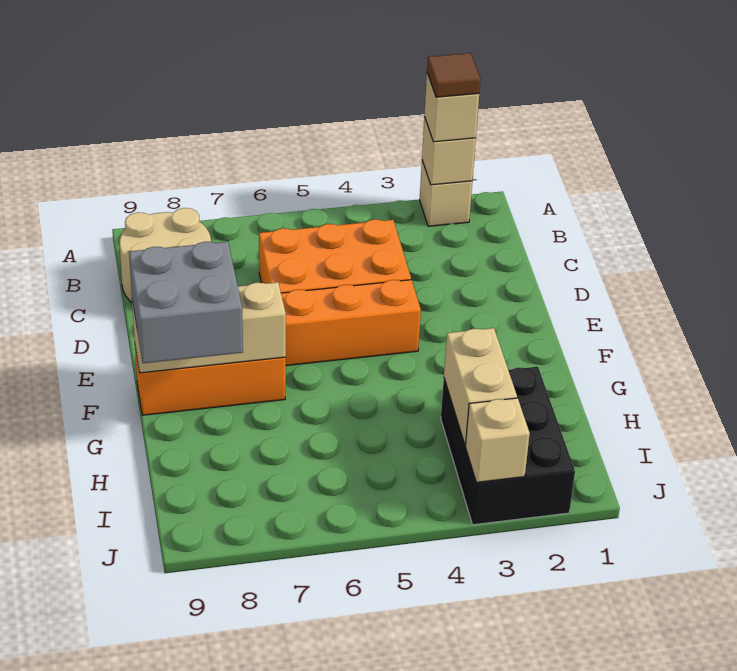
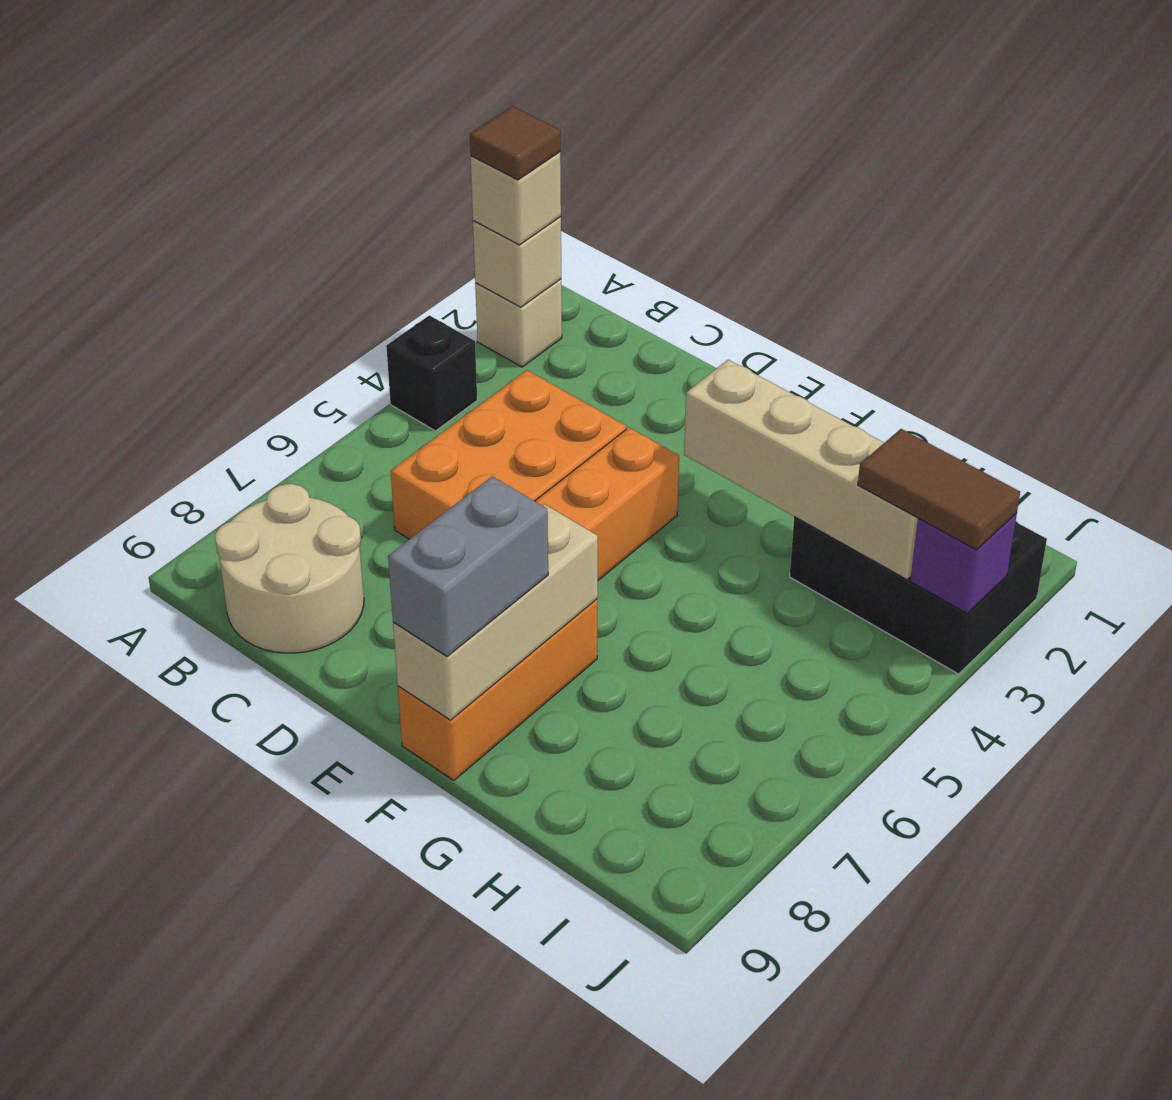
none -> black brick A4 level 1
grey brick F8:G9 level 3 -> grey brick F8:F9 level 3
tan brick H3:I3 level 2 -> tan brick F3:I3 level 2
none -> brown tile I3:J3 level 3
tan brick J3 level 2 -> purple brick J3 level 2

